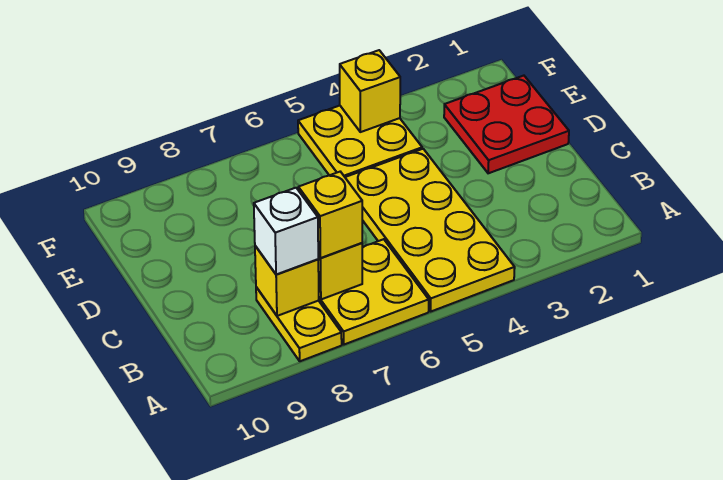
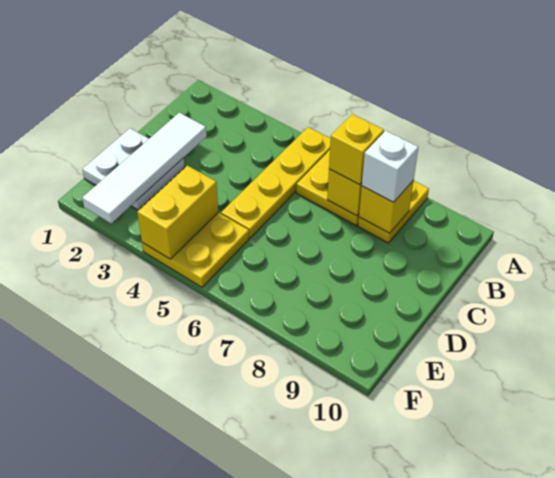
yellow plate A4:D5 level 1 -> yellow plate A5:D5 level 1
none -> white tile C2:F2 level 2
red plate D1:E2 level 1 -> white plate D1:E2 level 1
yellow brick F4 level 2 -> yellow brick E4:F4 level 2

